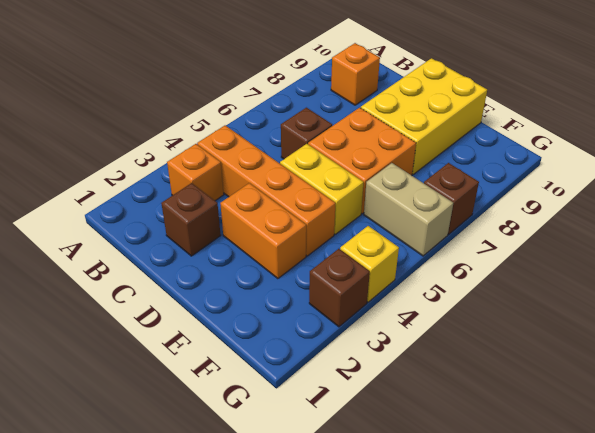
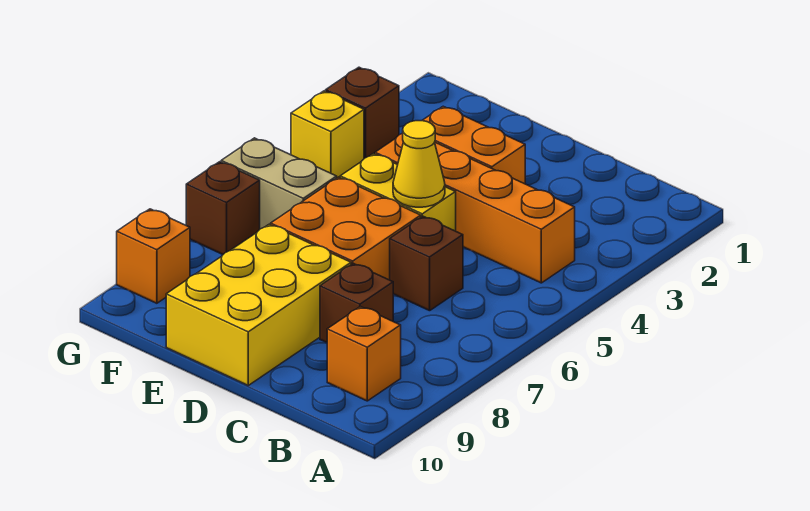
orange brick B3 level 1 -> orange brick G9 level 1
brown brick C2 level 1 -> brown brick C8 level 1
none -> yellow cone D5 level 2

